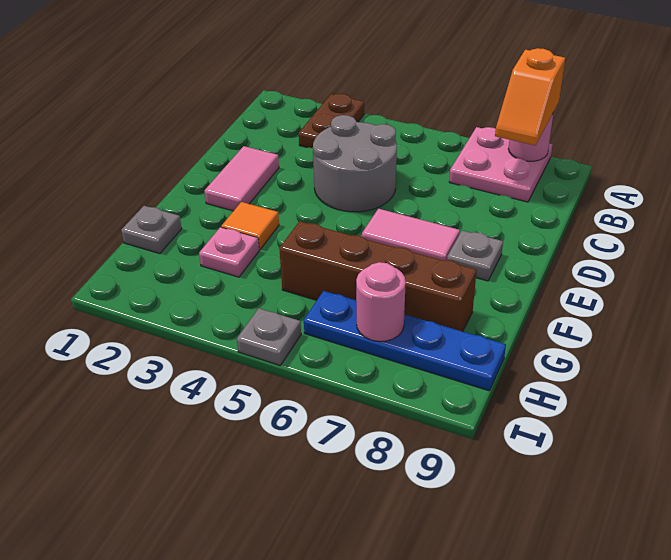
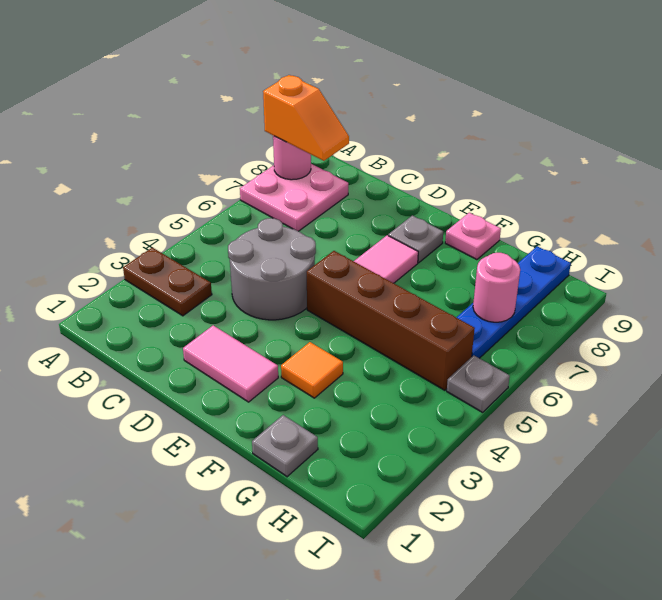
pink plate G3 level 1 -> pink plate F9 level 1
brown brick G5:G8 level 1 -> brown brick E5:H5 level 1

